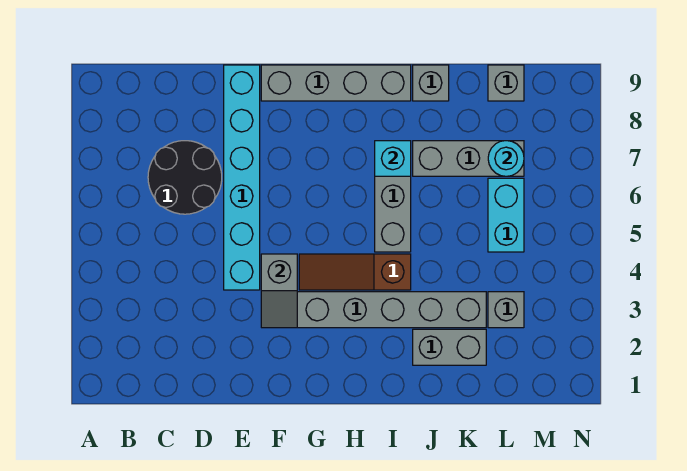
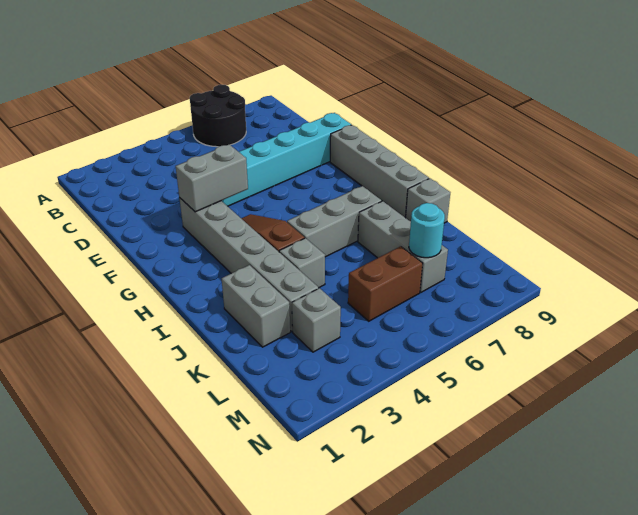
black round brick C6:D7 level 1 -> black round brick A6:B7 level 1
grey slope F3:F4 level 2 top 4 -> grey brick F3:F4 level 2
cyan brick I7 level 2 -> none
cyan brick L5:L6 level 1 -> brown brick L5:L6 level 1
grey brick L9 level 1 -> grey brick J4 level 1

